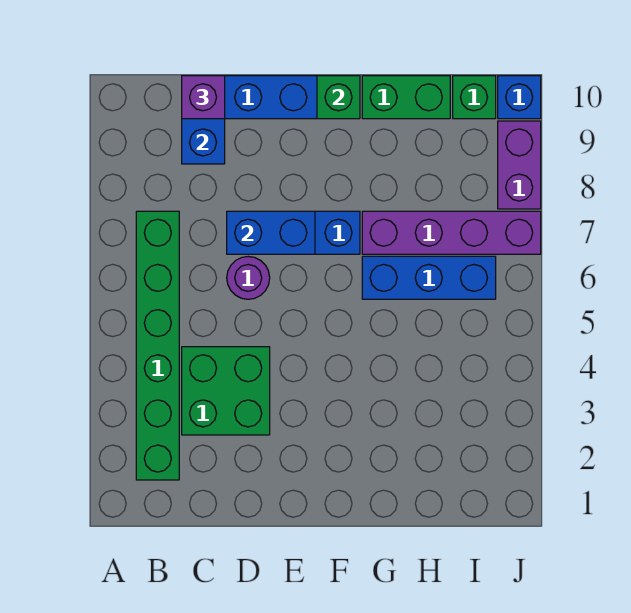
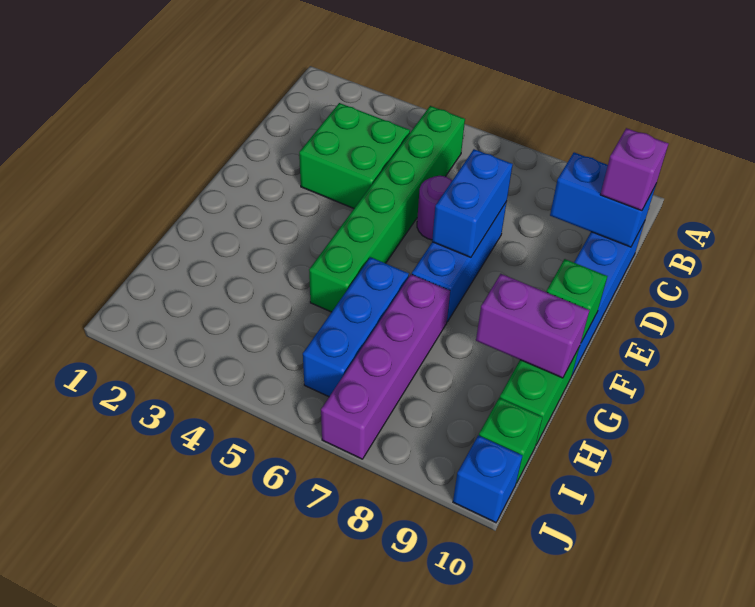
green brick B2:B7 level 1 -> green brick B5:G5 level 1
purple brick J8:J9 level 1 -> purple brick G9:G10 level 2

